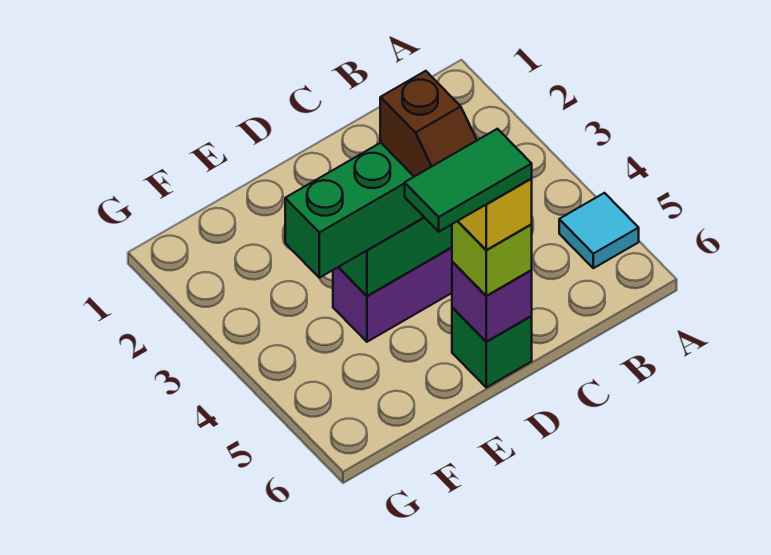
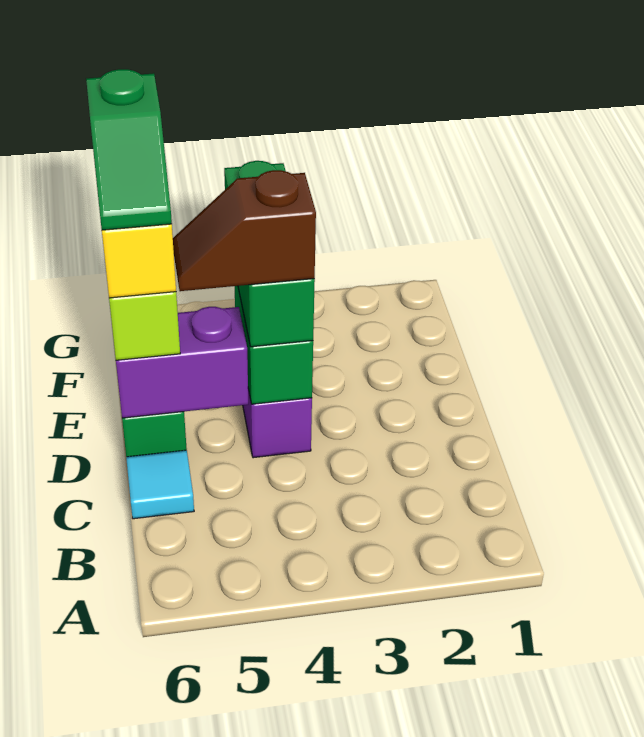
cyan tile A5 level 1 -> cyan tile C6 level 1
purple brick D6 level 2 -> purple brick D5:D6 level 2
green tile D6:E6 level 5 -> green slope D6:E6 level 5 top E

